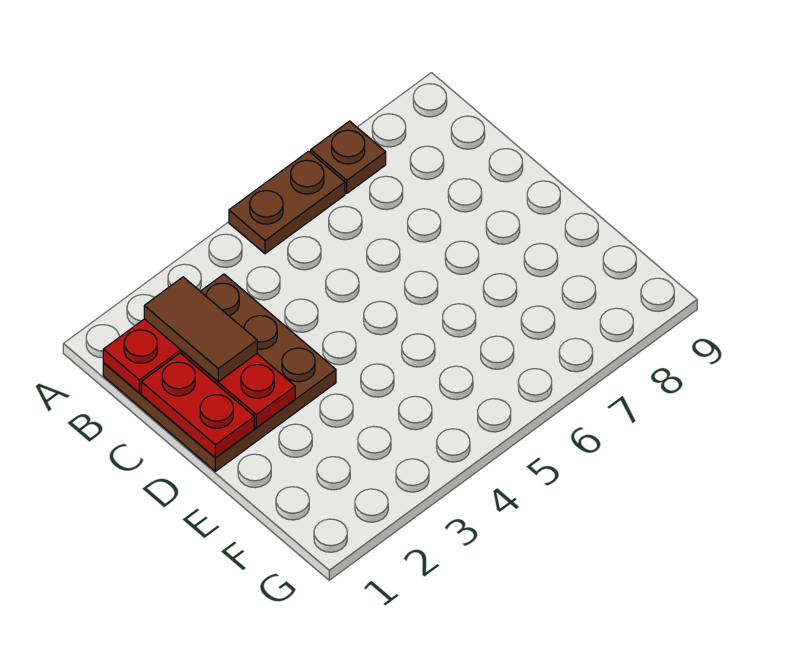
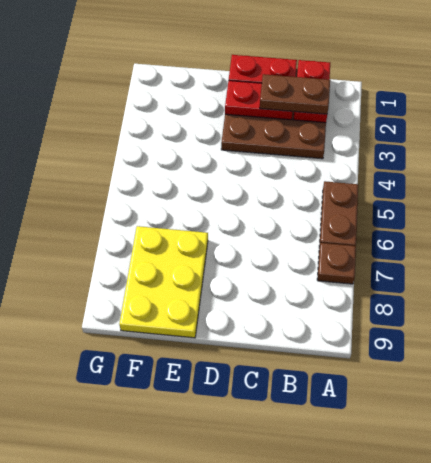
brown tile B2:C2 level 3 -> brown plate B2:C2 level 3
none -> yellow plate E7:F9 level 1

